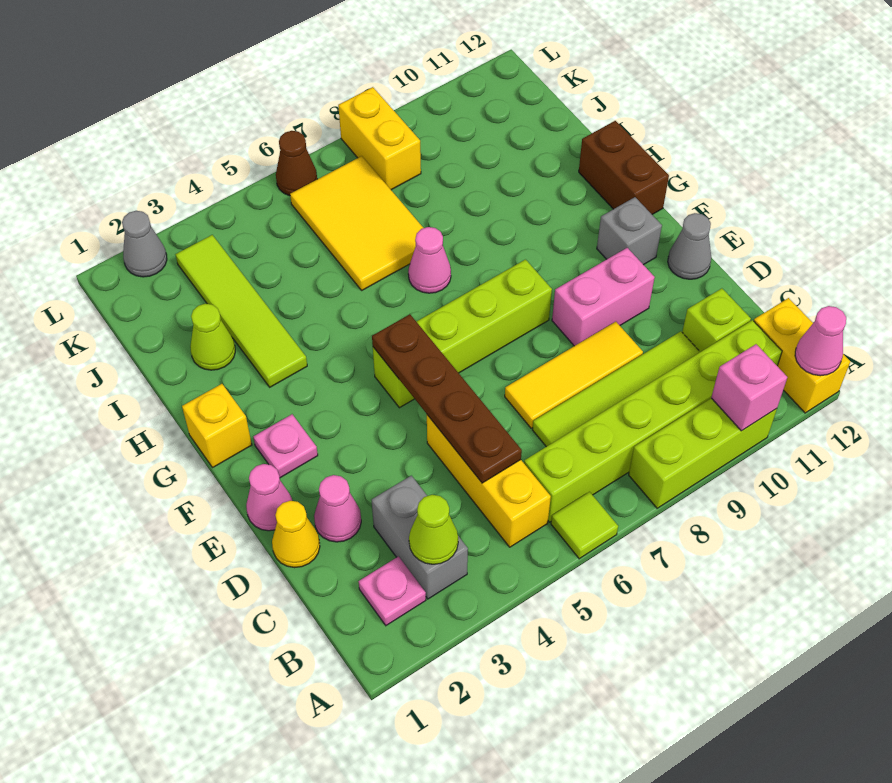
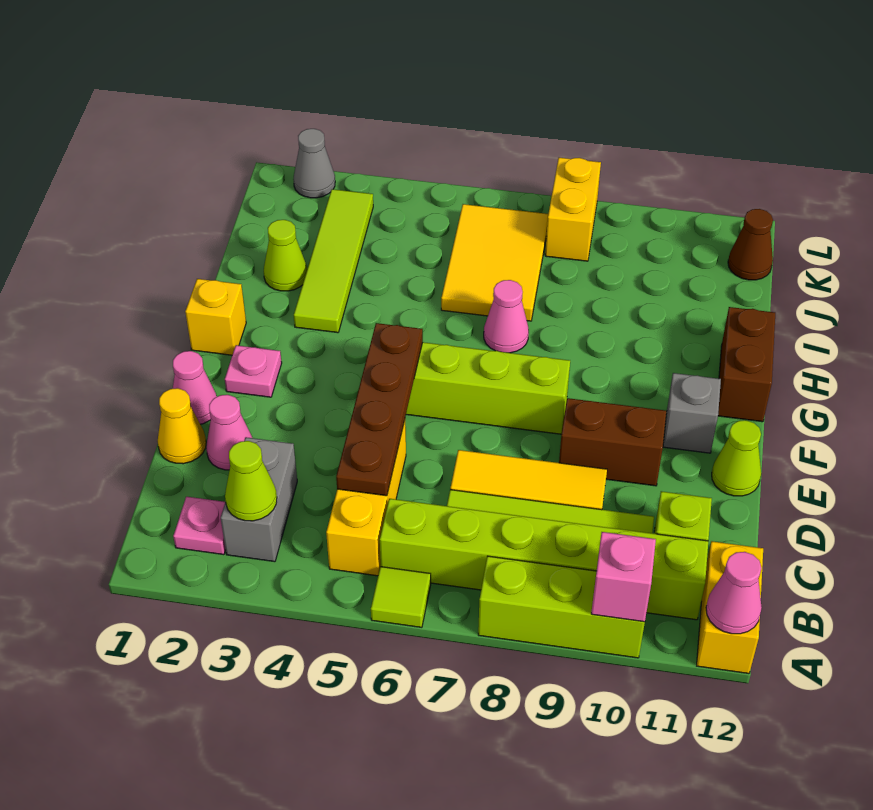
pink brick E9:E10 level 1 -> brown brick E9:E10 level 1
grey cone E12 level 1 -> lime cone E12 level 1
brown cone L6 level 1 -> brown cone K12 level 1

